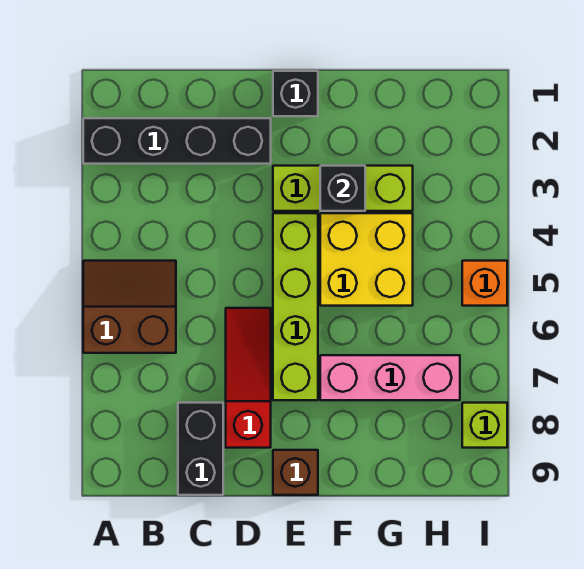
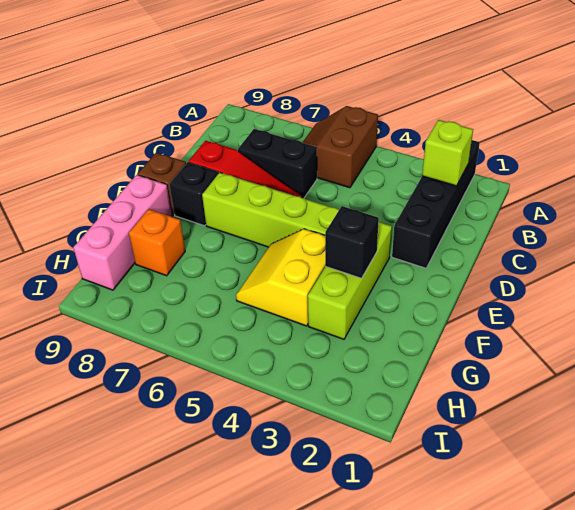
brown slope A5:B6 level 1 top 6 -> brown slope A5:B6 level 1 top 5
black brick C8:C9 level 1 -> black brick C6:C7 level 1
black brick E1 level 1 -> black brick E8 level 1
yellow brick F4:G5 level 1 -> yellow slope F4:G5 level 1 top 4
pink brick F7:H7 level 1 -> pink brick F9:H9 level 1
orange brick I5 level 1 -> orange brick G8 level 1
lime brick I8 level 1 -> lime brick B2 level 2

